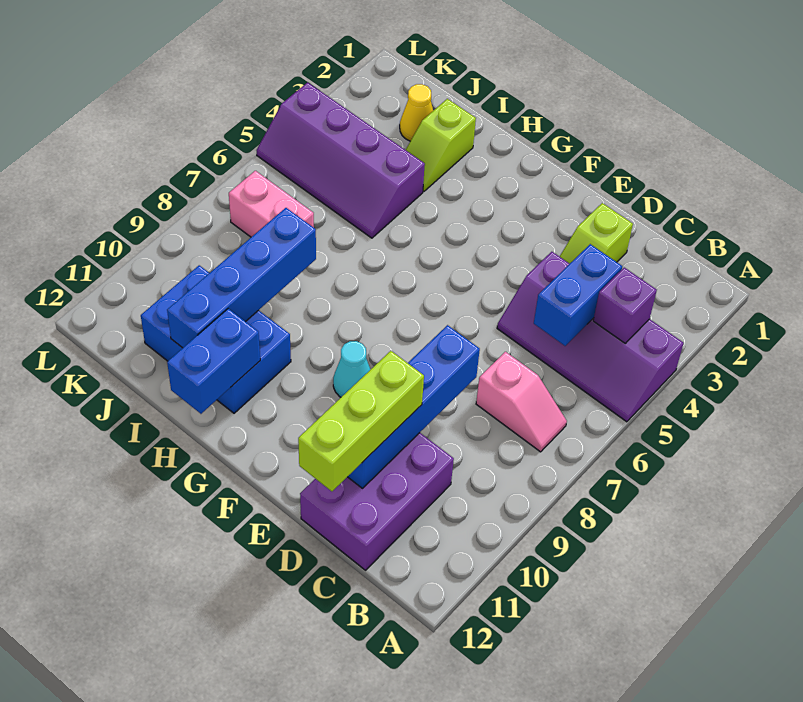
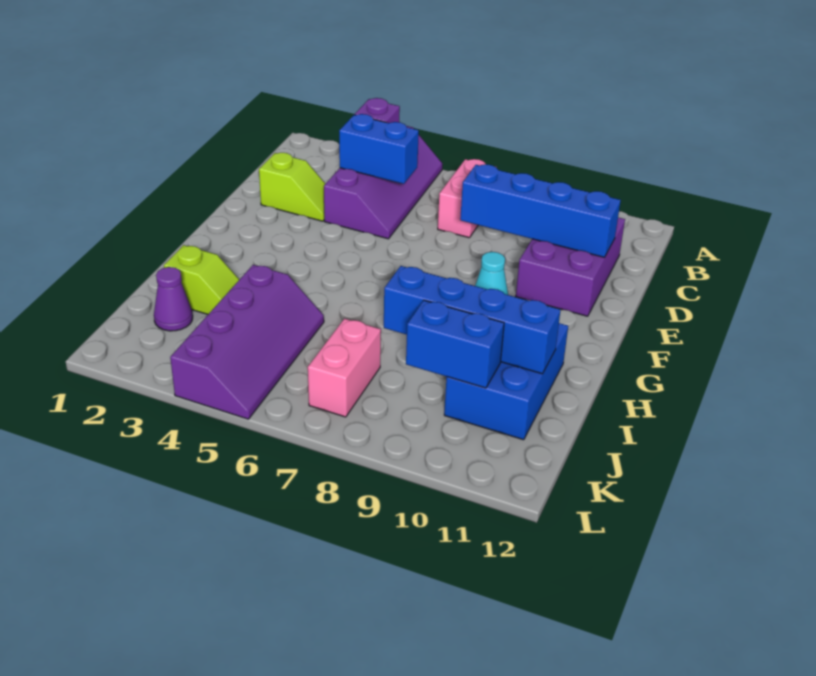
pink slope B7:C7 level 1 top C -> pink brick B7:C7 level 1
purple brick C10:D12 level 1 -> purple brick C10:E11 level 1
lime brick D10:D12 level 3 -> none
blue brick H11:H12 level 2 -> blue brick J9:J10 level 2
yellow cone J2 level 1 -> purple cone J2 level 1

